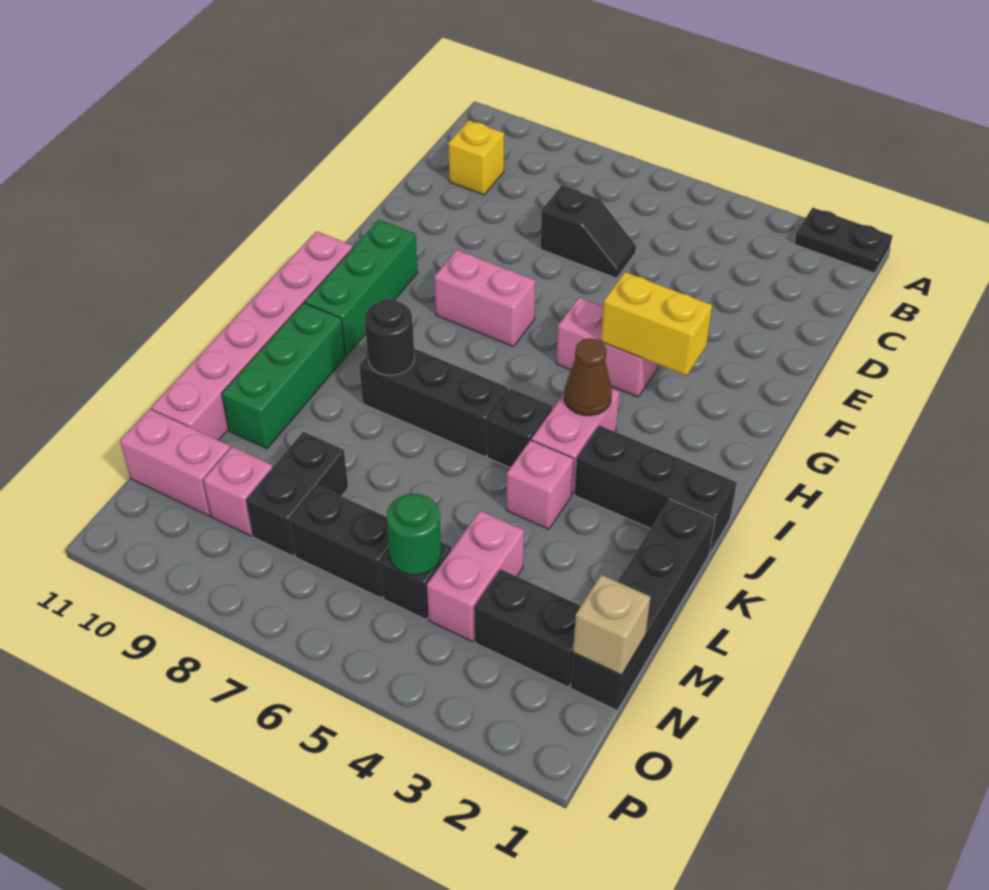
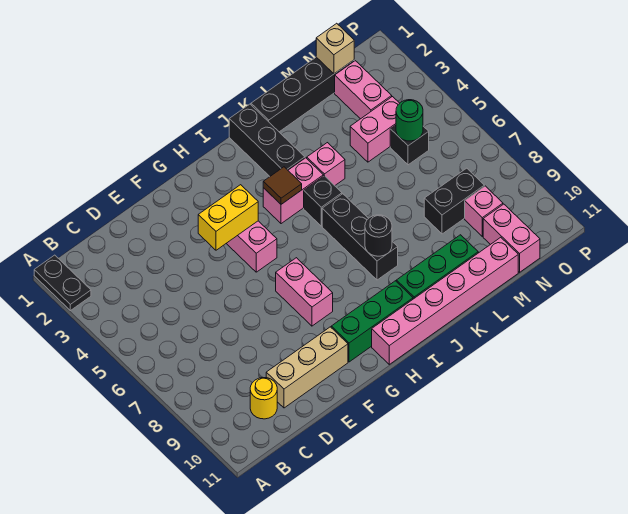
yellow brick C10 level 1 -> yellow round brick C10 level 1
black slope D6:D7 level 1 top 7 -> none
none -> tan brick D10:F10 level 1
yellow brick G3:G4 level 2 -> yellow brick F4:G4 level 2
brown cone I4 level 2 -> brown tile I4 level 2
black brick N2:N3 level 1 -> pink brick N2:N3 level 1
black brick N6:N7 level 1 -> none

